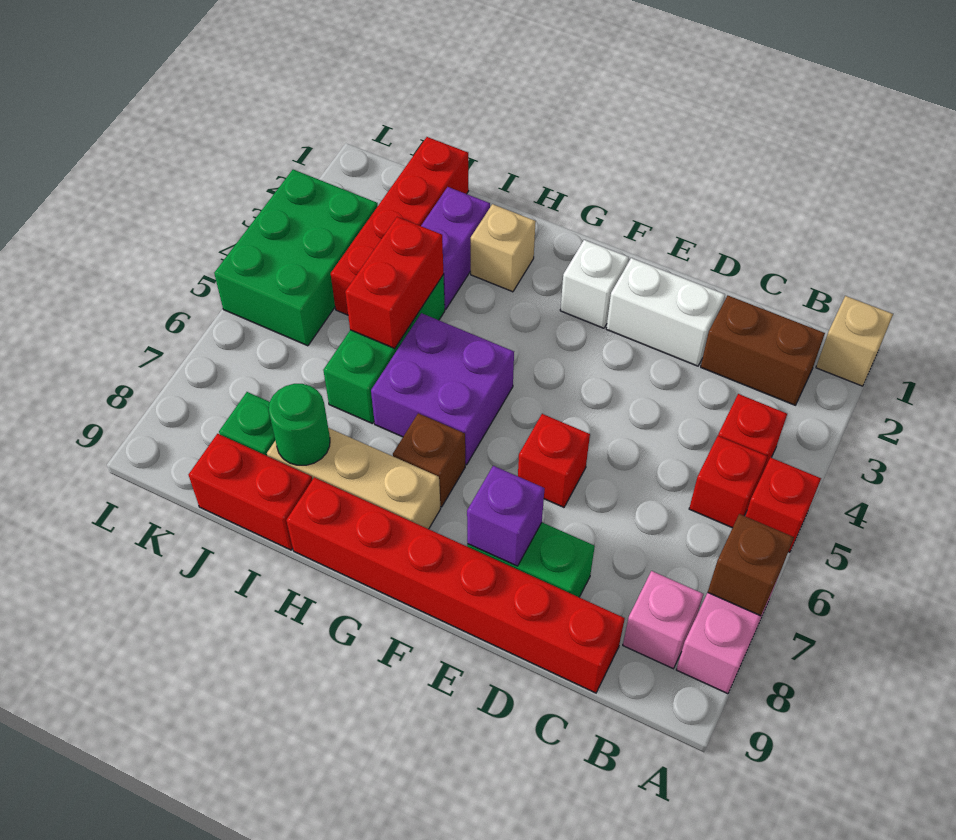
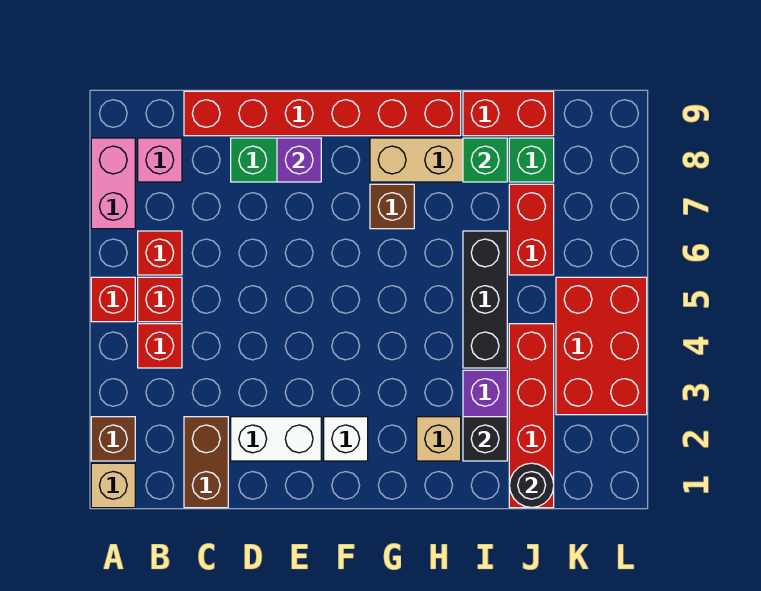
brown brick A7 level 2 -> brown brick A2 level 1
brown brick B2:C2 level 1 -> brown brick C1:C2 level 1
red brick E6 level 1 -> red brick B6 level 1
purple brick G5:H6 level 1 -> none
none -> black brick I2 level 2
green brick I4:I6 level 1 -> black brick I4:I6 level 1
red brick I4:I5 level 2 -> red brick J6:J7 level 1
green round brick I8 level 2 -> green brick I8 level 2
none -> black round brick J1 level 2
green brick K3:L5 level 1 -> red brick K3:L5 level 1

